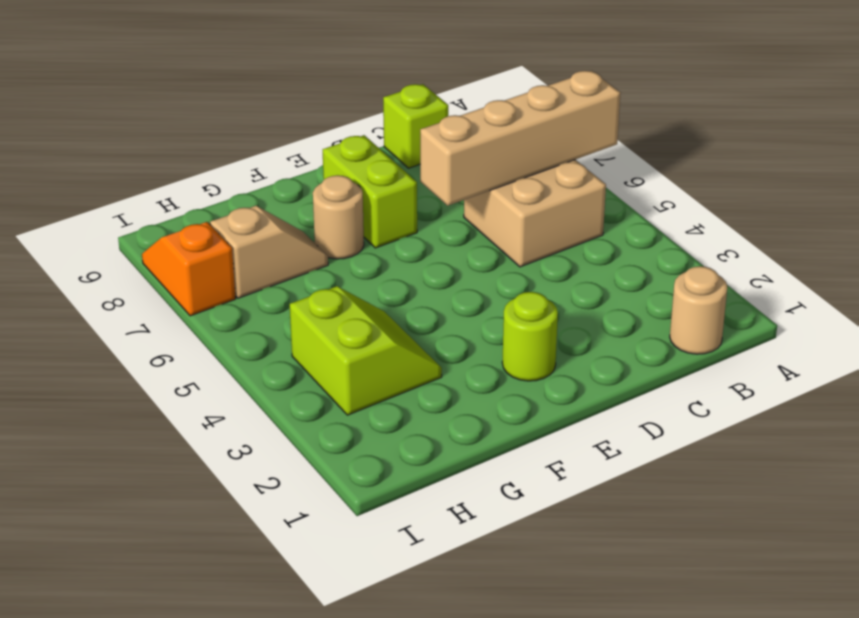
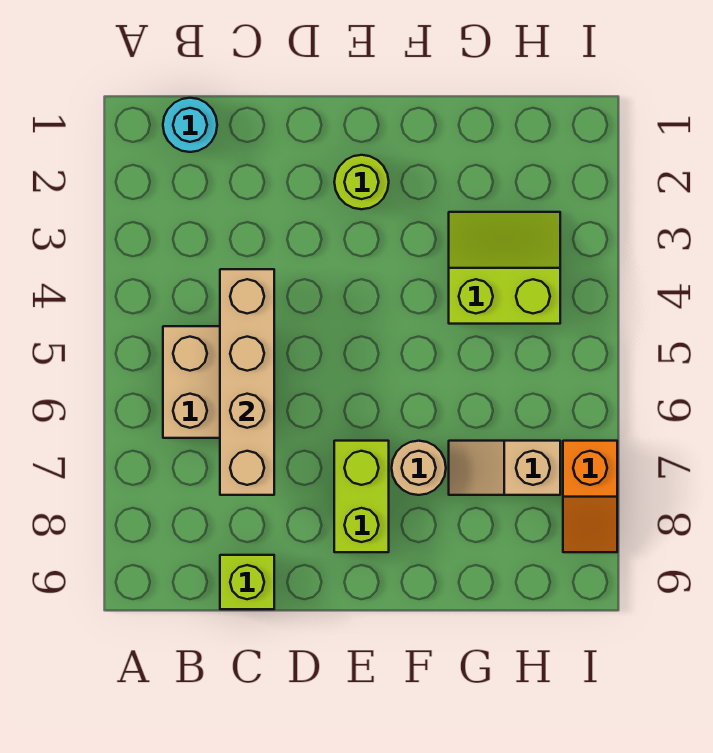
tan brick A6:D6 level 2 -> tan brick C4:C7 level 2
tan round brick B1 level 1 -> cyan round brick B1 level 1
lime slope G3:H4 level 1 top H -> lime slope G3:H4 level 1 top 4

